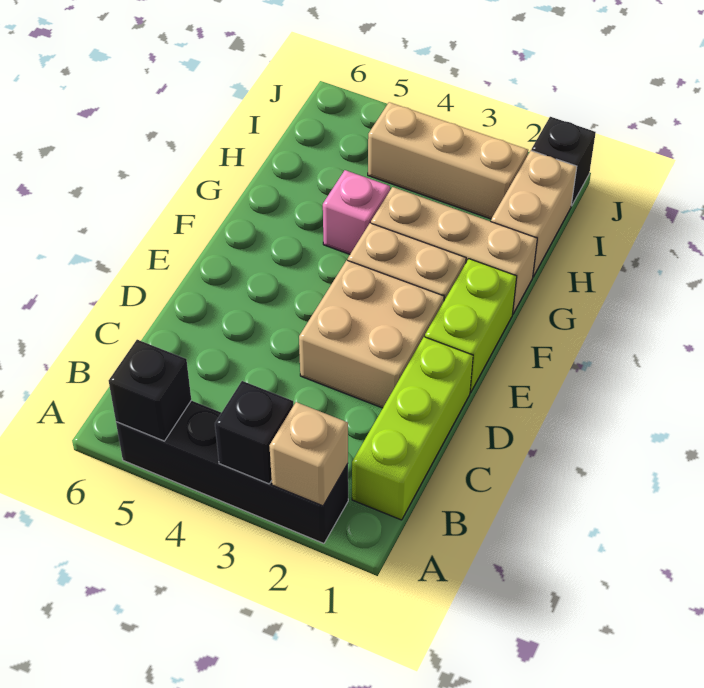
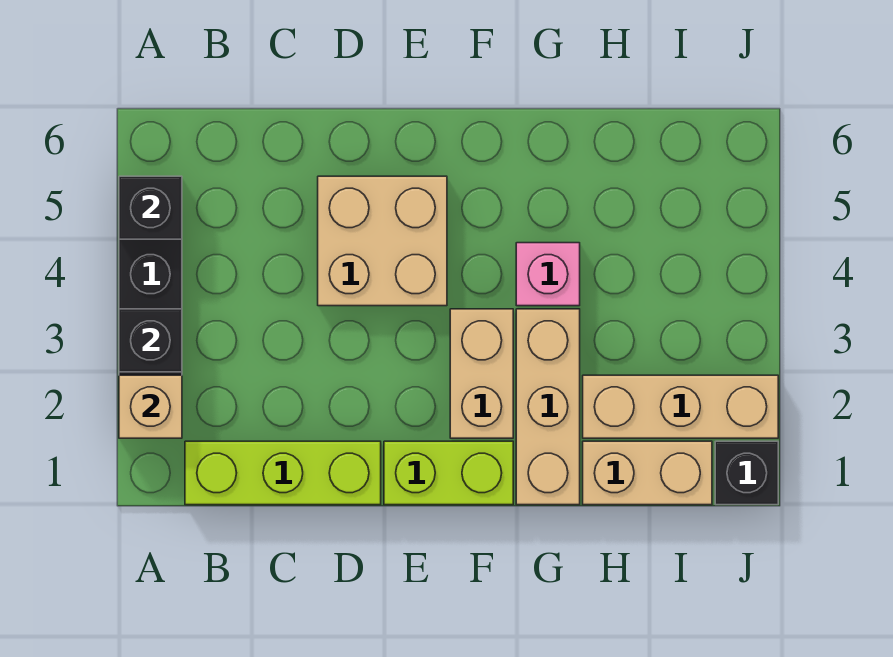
tan brick D2:E3 level 1 -> tan brick D4:E5 level 1
tan brick I2:I4 level 1 -> tan brick H2:J2 level 1

